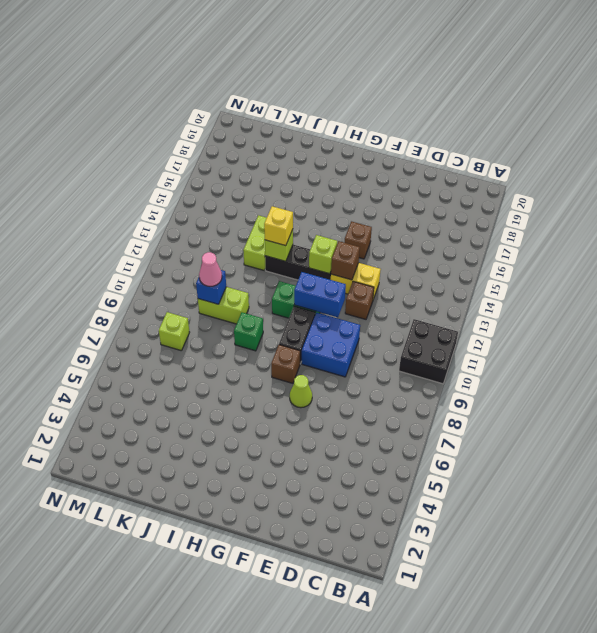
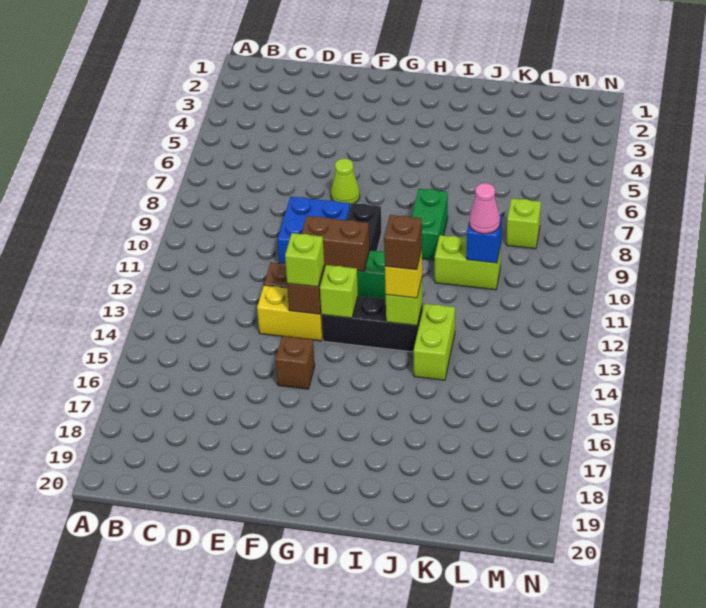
black brick A10:B11 level 1 -> none
blue brick F11:G11 level 2 -> brown brick F11:G11 level 2
none -> lime brick F13 level 3
brown brick G8 level 1 -> brown brick I13 level 4
green brick I9 level 1 -> green brick I8:I9 level 1

